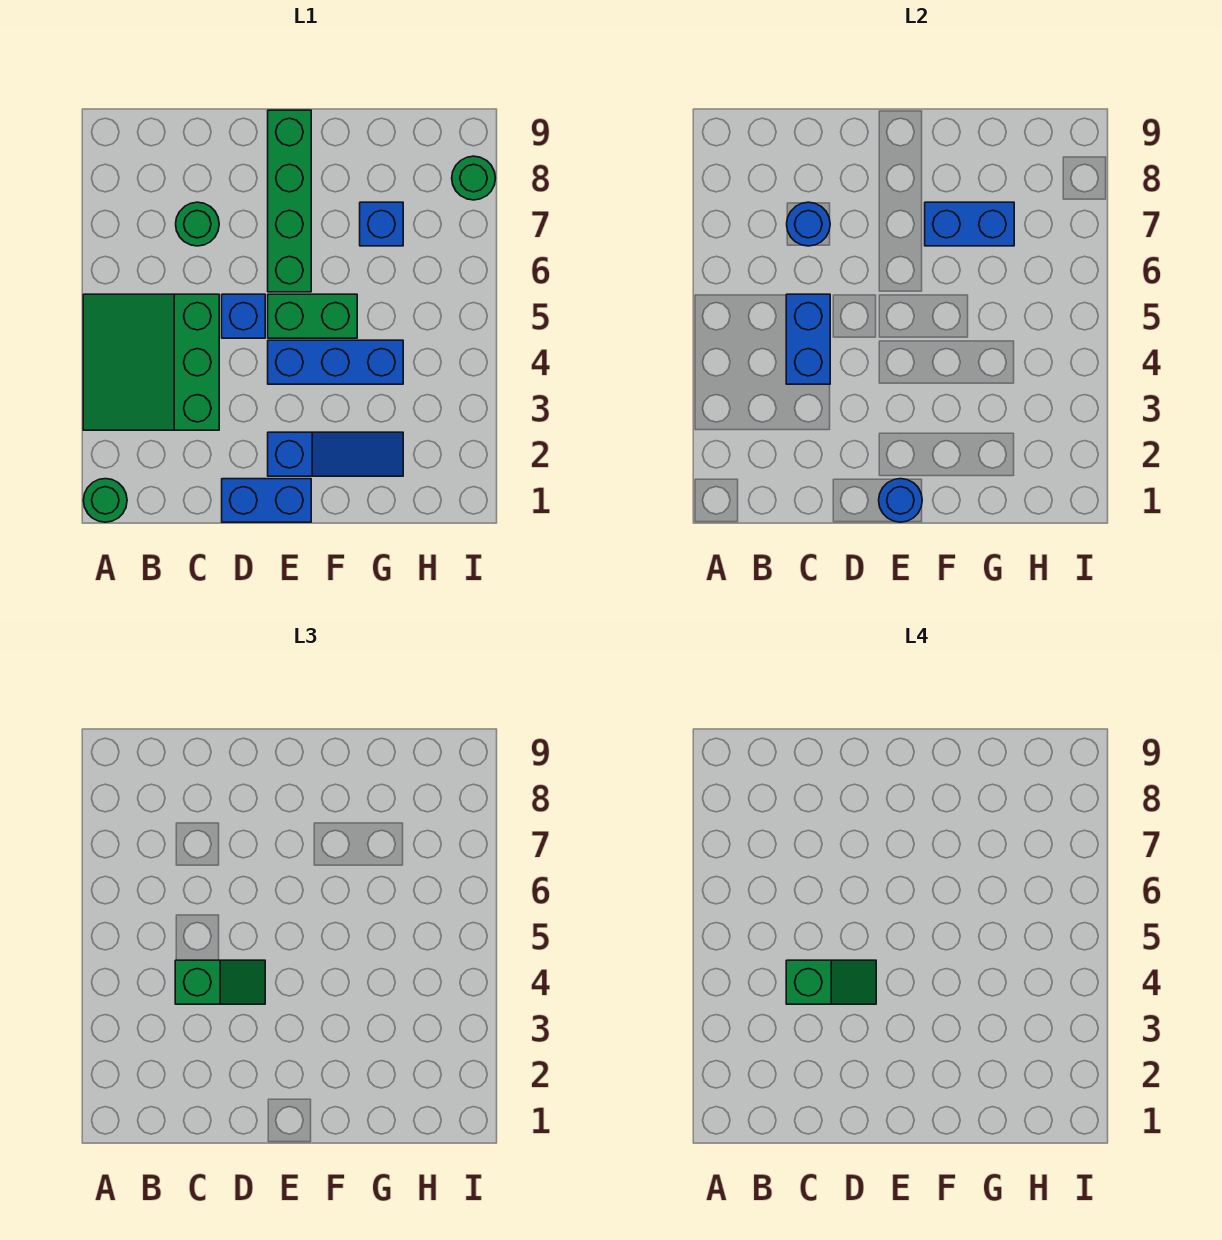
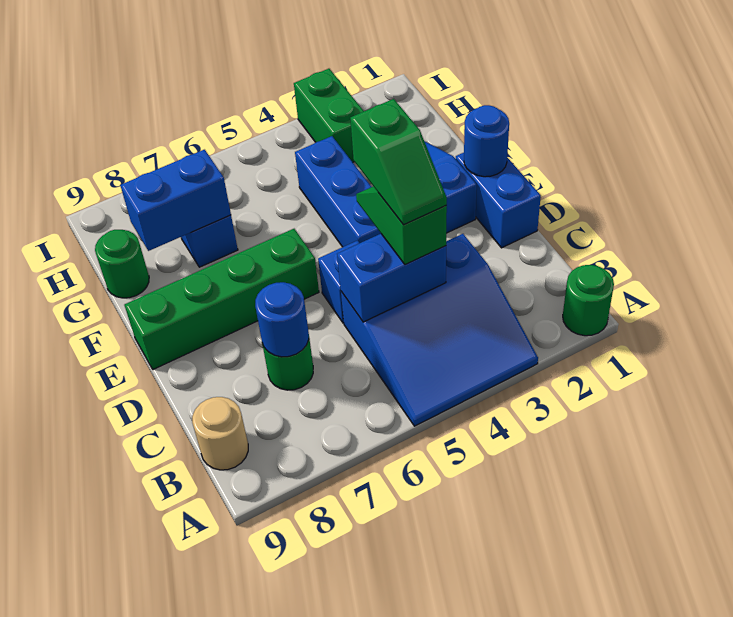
green slope A3:C5 level 1 top C -> blue slope A3:C5 level 1 top C
none -> tan round brick B9 level 1
green slope C4:D4 level 4 top C -> green slope C4:D4 level 4 top D
green brick E5:F5 level 1 -> green brick H3:I3 level 1
blue brick F7:G7 level 2 -> blue brick G7:G8 level 2
green round brick I8 level 1 -> green round brick G9 level 1

